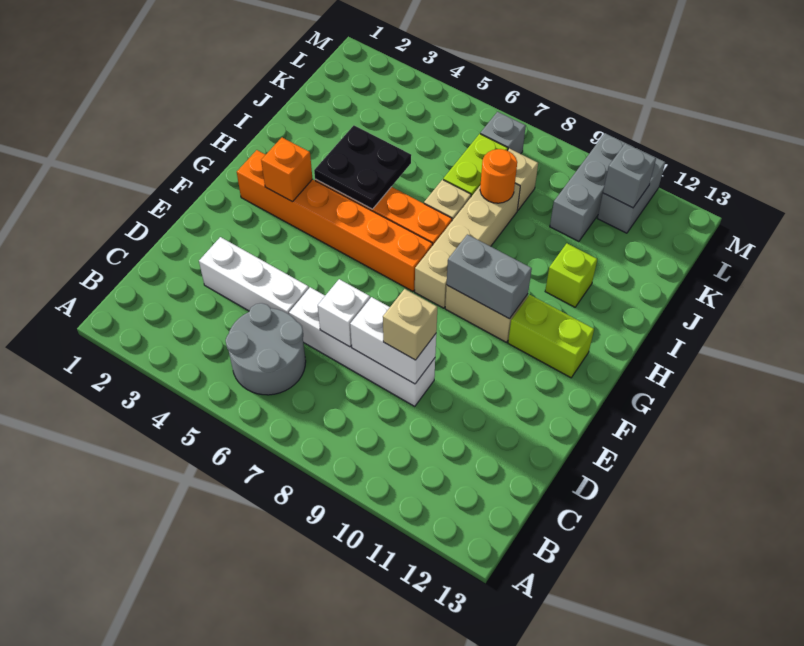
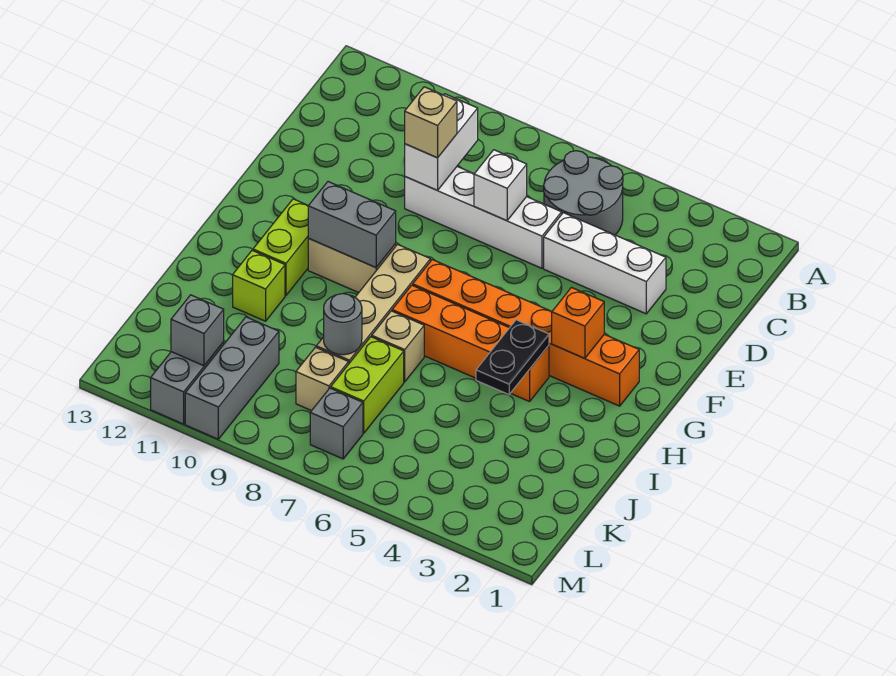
white brick D8:D9 level 2 -> white brick C9:D9 level 2
lime brick G11:G12 level 1 -> lime brick G11:H11 level 1
black plate H4:I5 level 2 -> black plate H4:I4 level 2
orange round brick J8 level 2 -> grey round brick J8 level 2

